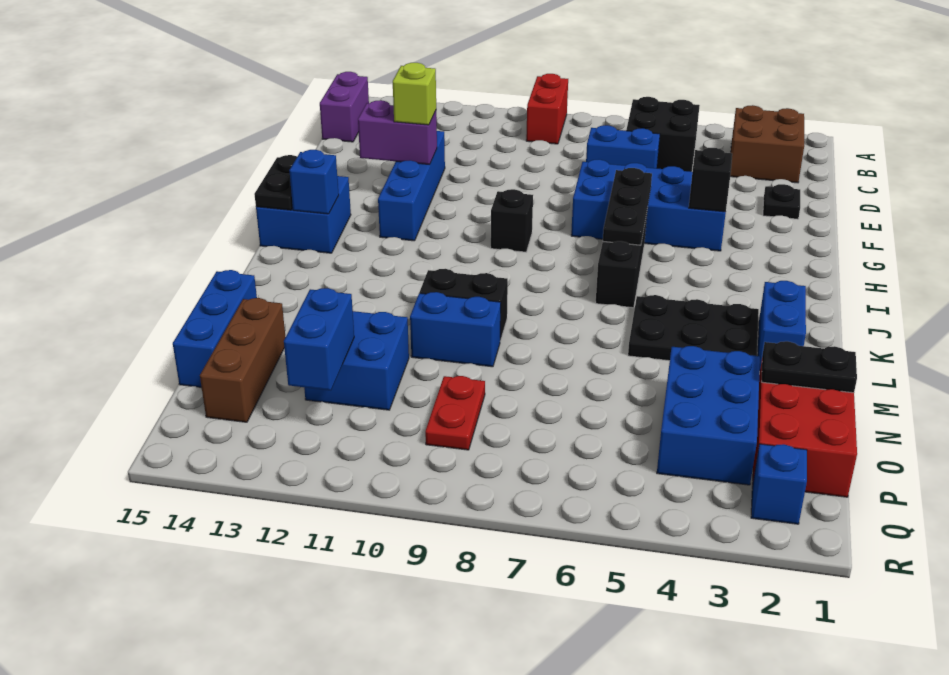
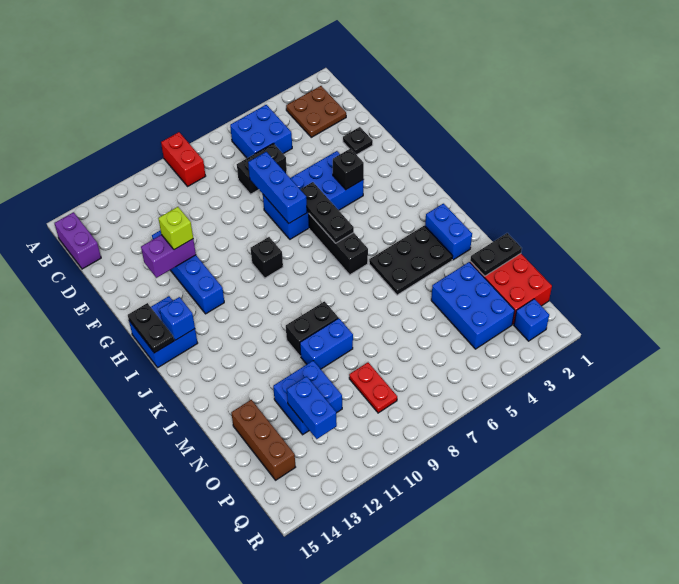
brown brick B2:C3 level 1 -> brown plate B2:C3 level 1
black brick B5:C6 level 1 -> blue brick B5:C6 level 1
blue brick D6:D7 level 1 -> black brick D6:D7 level 1
blue brick M15:O15 level 1 -> blue brick E7:G7 level 2

